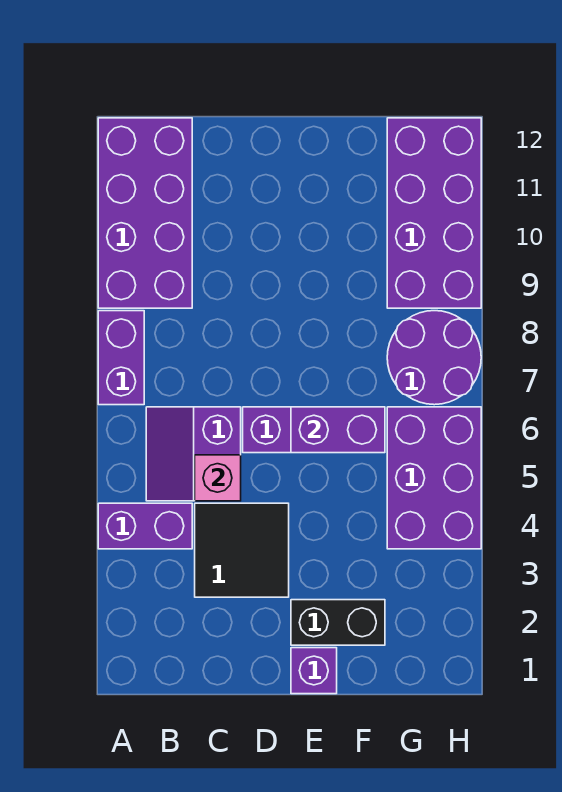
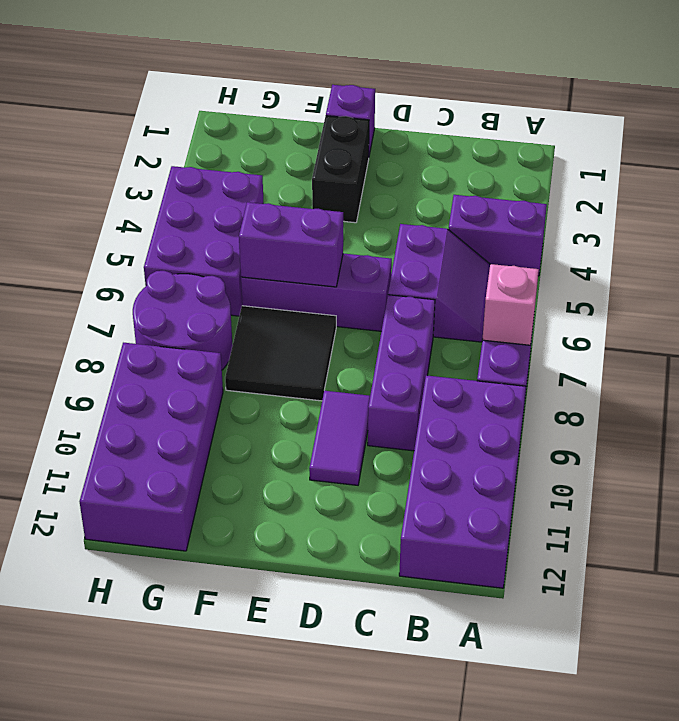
black tile C3:D4 level 1 -> black tile E7:F8 level 1
pink brick C5 level 2 -> pink brick A7 level 2
none -> purple brick C7:C9 level 1
none -> purple tile D9:D10 level 1
black brick E2:F2 level 1 -> black brick E2:E3 level 1

